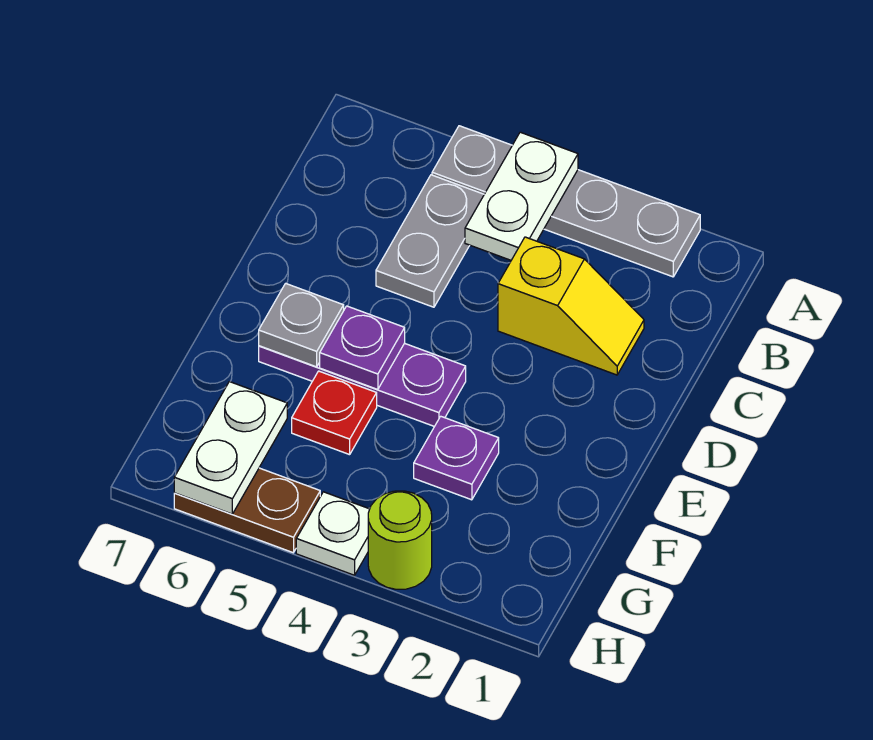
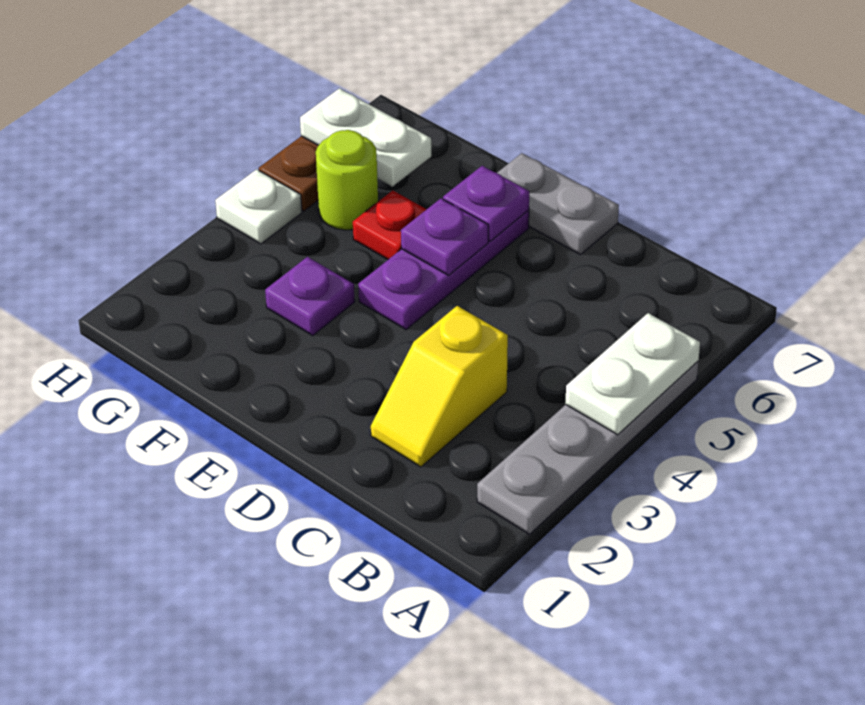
white plate A4:B4 level 2 -> white plate A4:A5 level 2
grey plate B5:C5 level 1 -> grey plate D7:E7 level 1
grey plate E6 level 2 -> purple plate E6 level 2
lime round brick H3 level 1 -> lime round brick G5 level 1

